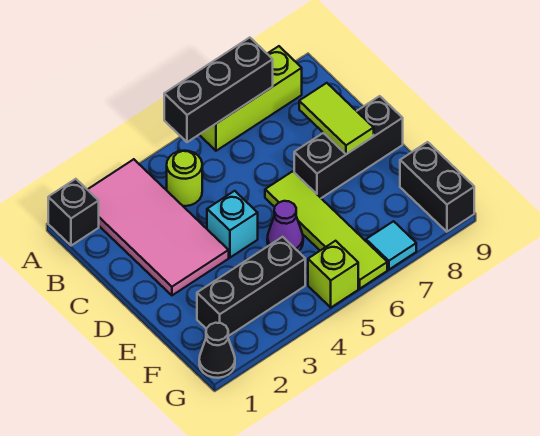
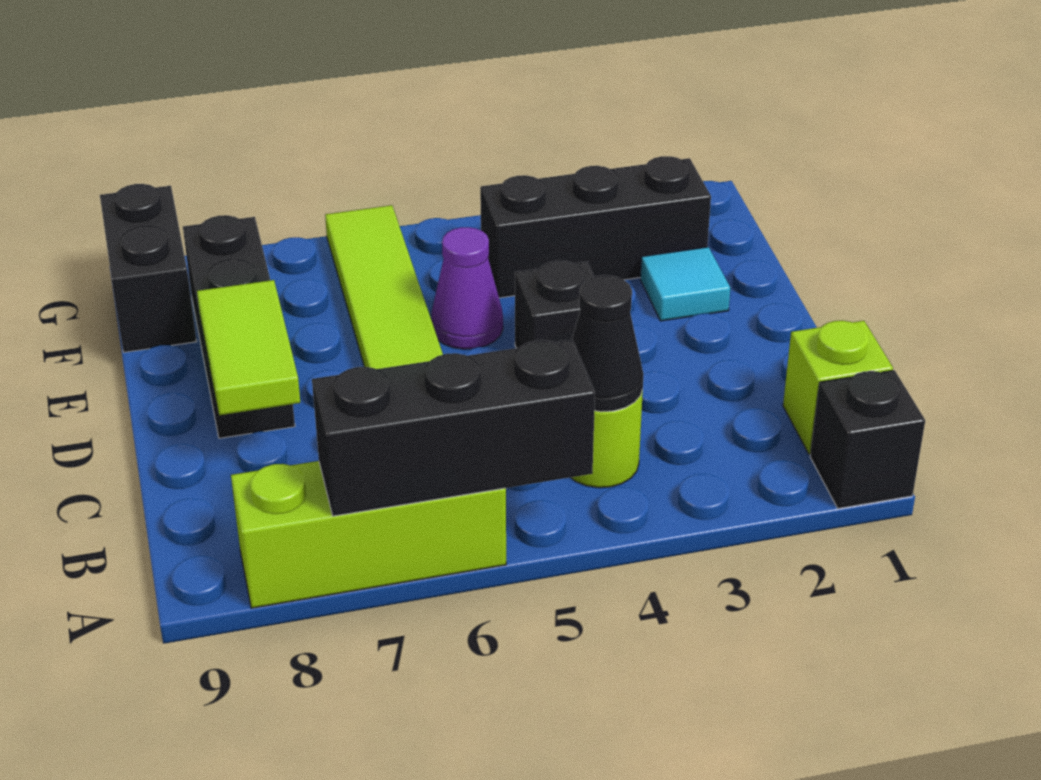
pink tile A2:D3 level 1 -> none
cyan brick D4 level 1 -> black brick D4 level 1
black brick D7:D9 level 1 -> black brick D8:F8 level 1
black cone G1 level 1 -> black cone B4 level 2
lime brick G5 level 1 -> lime brick B1 level 1
cyan tile G7 level 1 -> cyan tile E2 level 1

